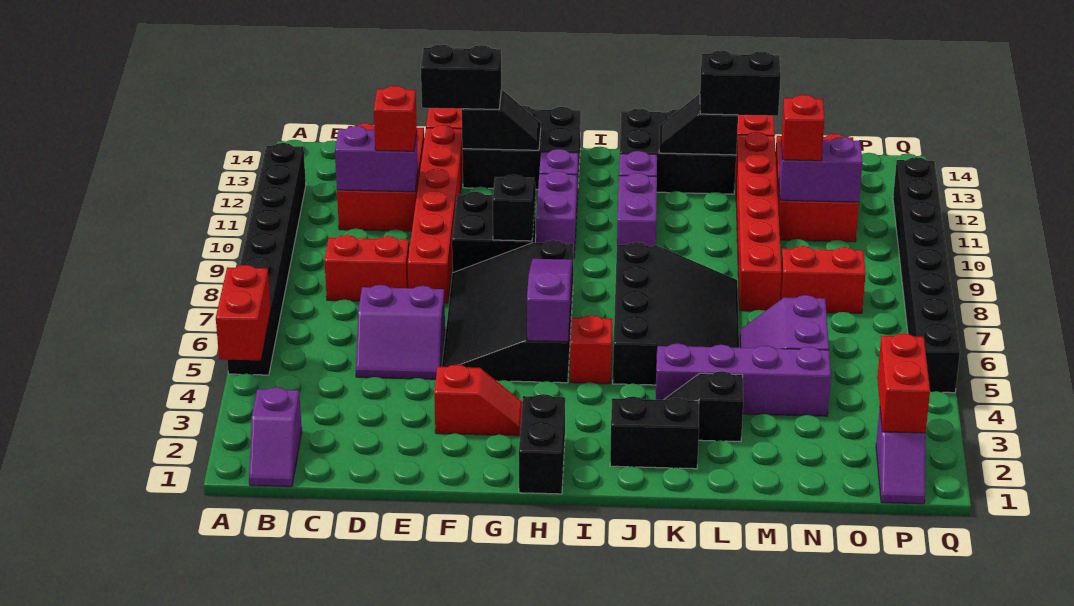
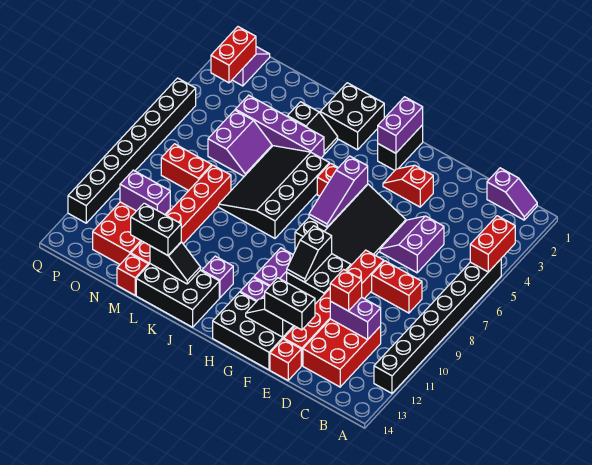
purple slope B1:B2 level 1 top 2 -> purple slope B1:C1 level 1 top C
purple slope D5:E6 level 1 top 6 -> purple slope D5:E6 level 1 top D
black brick J2:K2 level 1 -> black brick J1:K2 level 1
purple brick J10:J11 level 1 -> purple brick H1:H2 level 2
red brick N11 level 3 -> none

